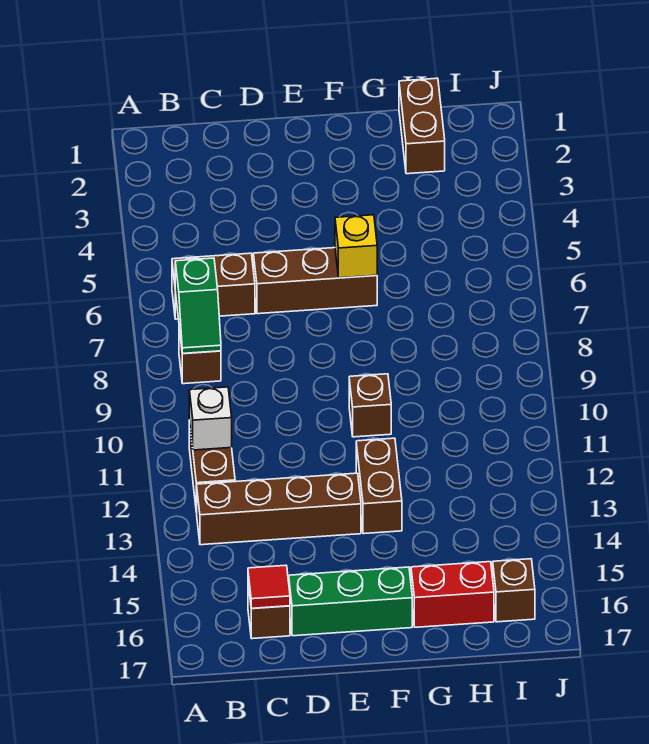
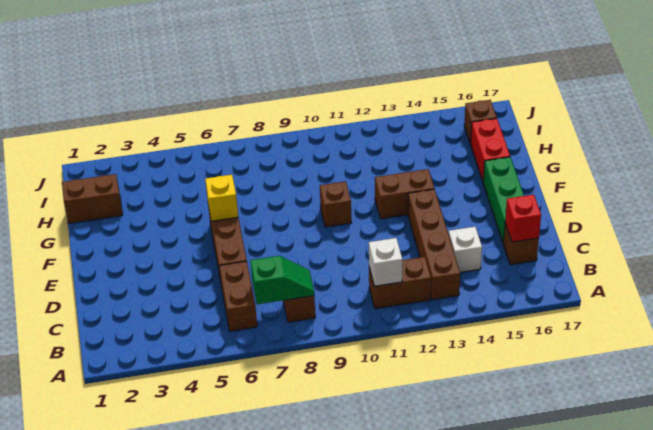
none -> white brick C14 level 1
red tile C16 level 2 -> red brick C16 level 2

